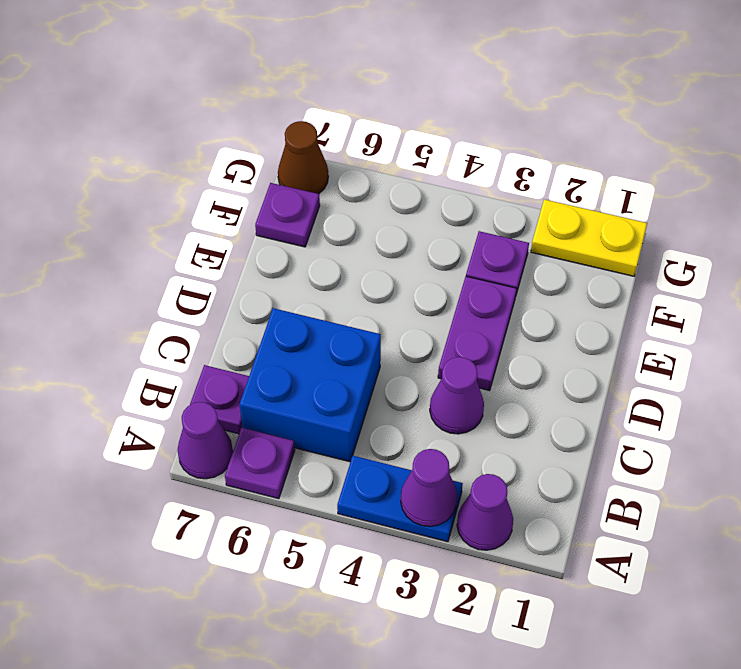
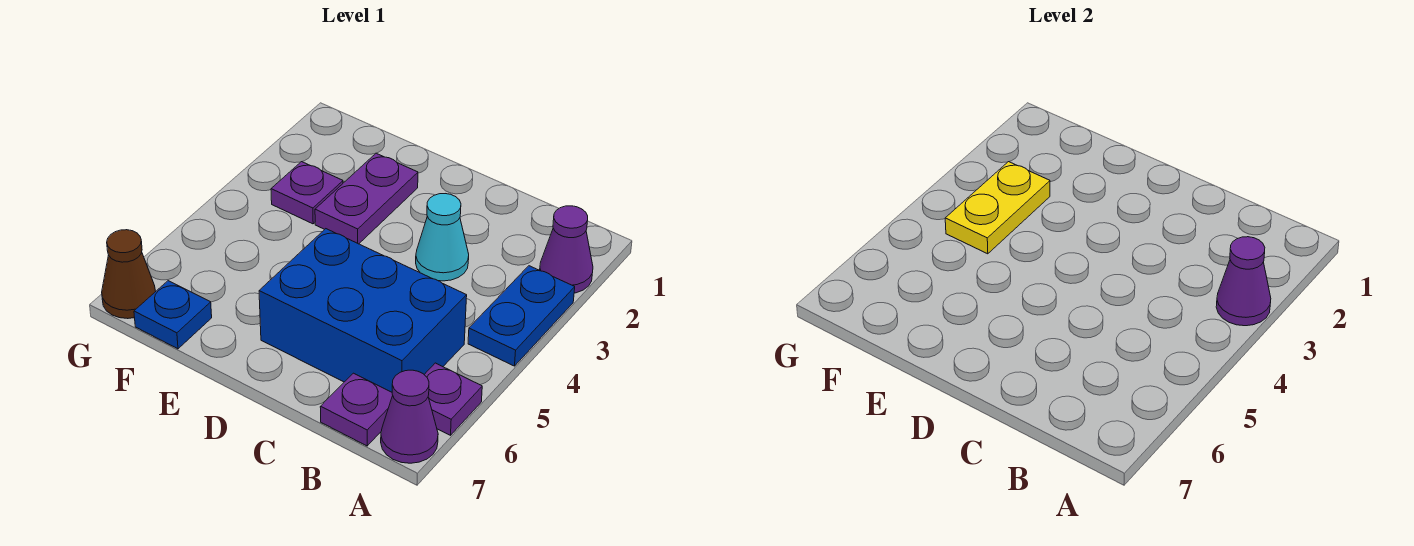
blue brick B5:C6 level 1 -> blue brick B5:D6 level 1
purple cone C3 level 1 -> cyan cone C3 level 1
purple plate D3:E3 level 1 -> purple plate E2:E3 level 1
purple plate F7 level 1 -> blue plate F7 level 1
yellow plate G1:G2 level 1 -> yellow plate F3:F4 level 2

